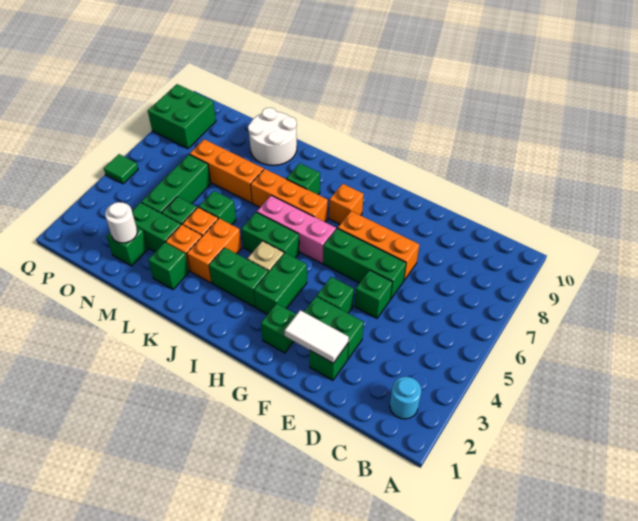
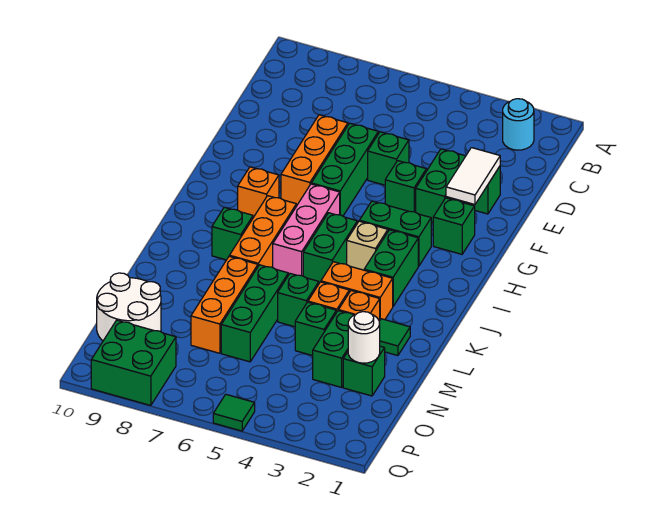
green brick L2 level 1 -> green tile L2 level 1
white round brick L9:M10 level 1 -> white round brick N9:O10 level 1
green brick N4:N6 level 1 -> green brick L6:N6 level 1

